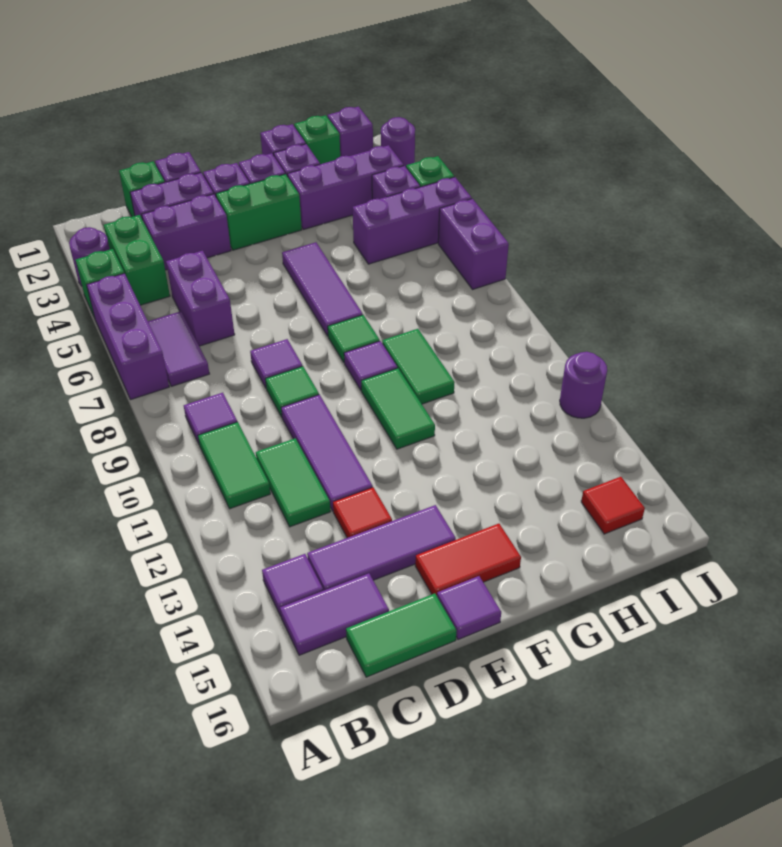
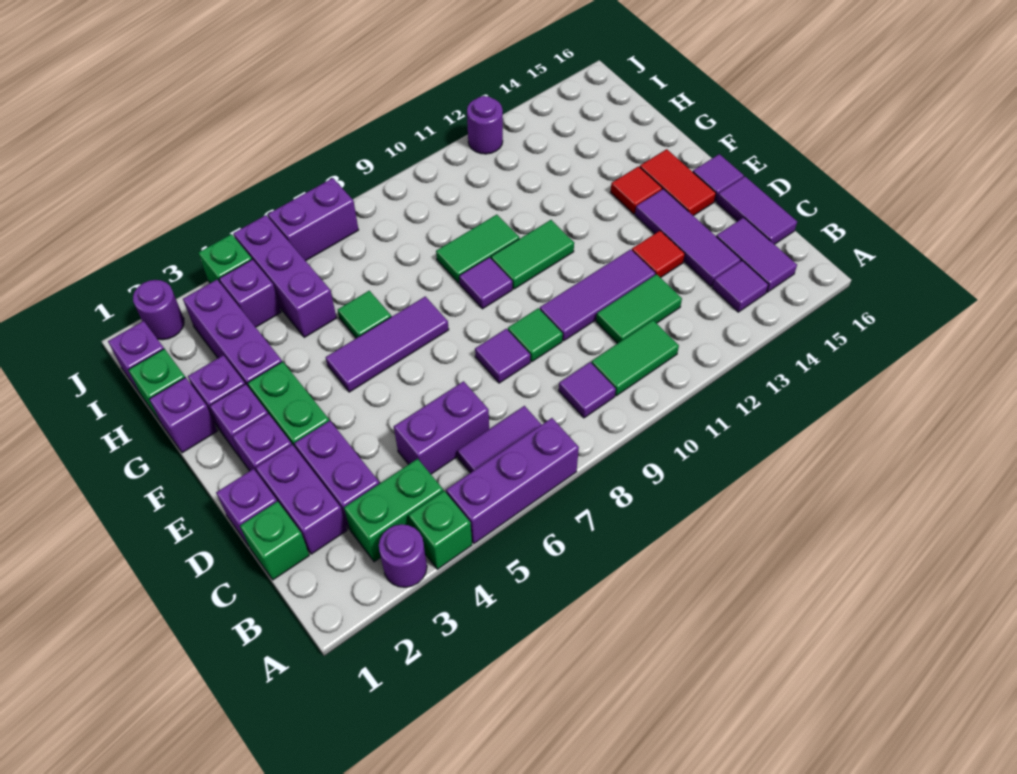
green tile C16:D16 level 1 -> purple tile C16:D16 level 1
green tile F8 level 1 -> green tile G6 level 1
red tile I15 level 1 -> red tile F14 level 1

